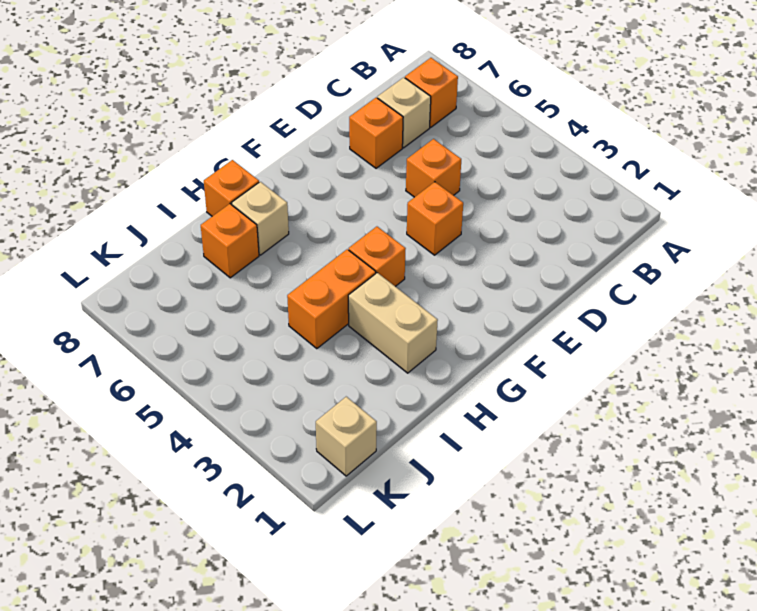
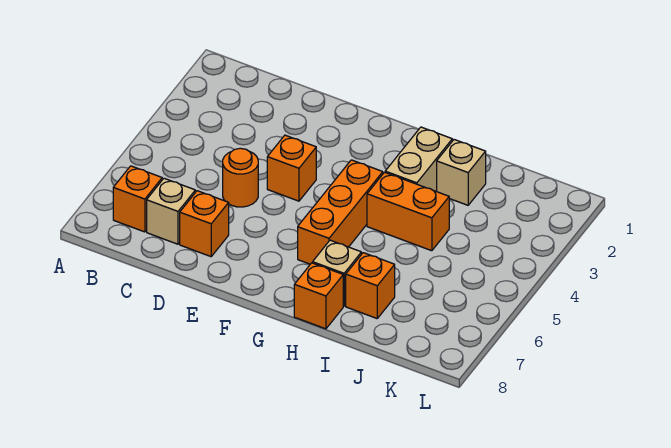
orange brick D5 level 1 -> orange round brick D5 level 1
orange brick G4 level 1 -> orange brick G4:G6 level 1
tan brick K1 level 1 -> tan brick I2 level 1

